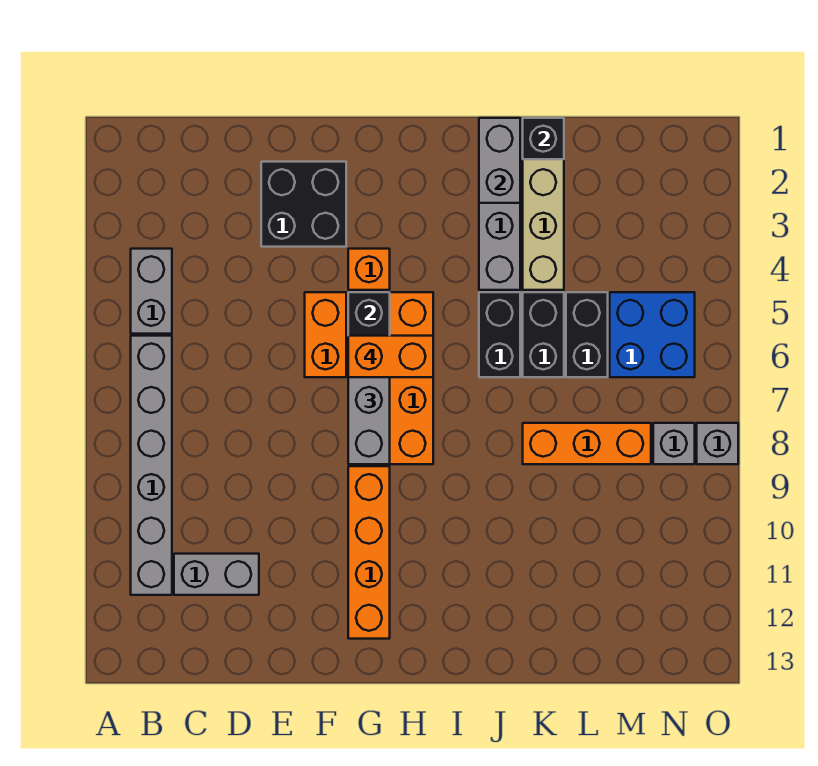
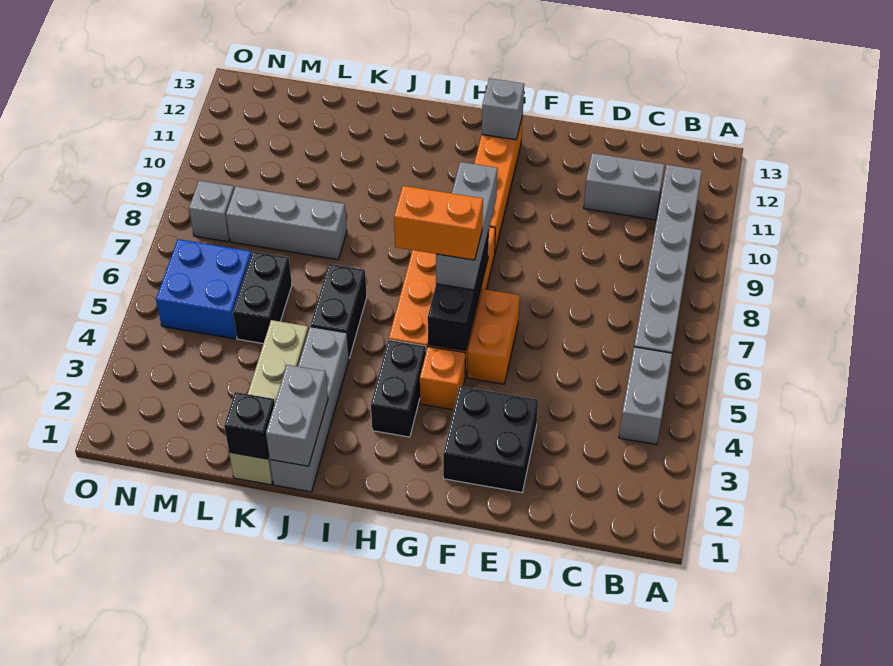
black brick K5:K6 level 1 -> black brick H3:H4 level 1
orange brick K8:M8 level 1 -> grey brick K8:M8 level 1
grey brick O8 level 1 -> grey brick G12 level 2

